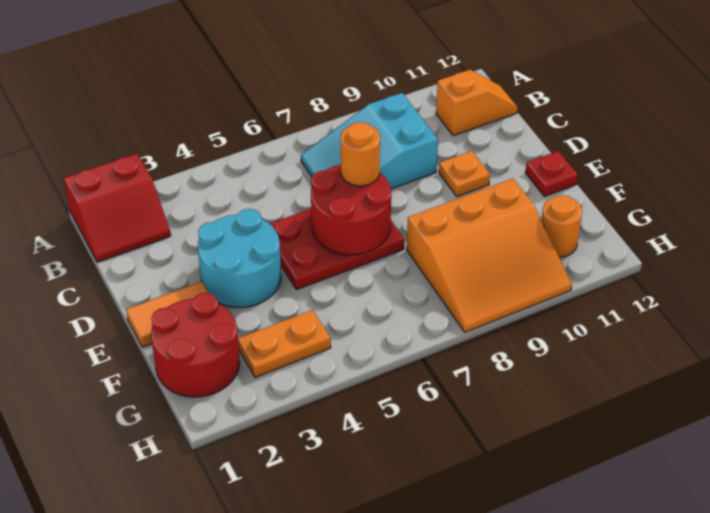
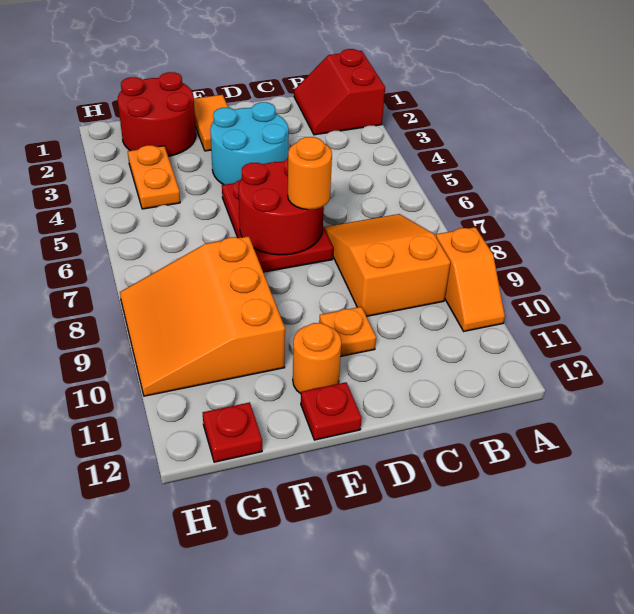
cyan slope B7:C9 level 1 top 9 -> orange slope B7:C9 level 1 top 9
orange slope B11:B12 level 1 top 11 -> orange slope A9:A10 level 1 top 9
orange round brick G11 level 1 -> orange round brick E11 level 1
none -> red plate G12 level 1

